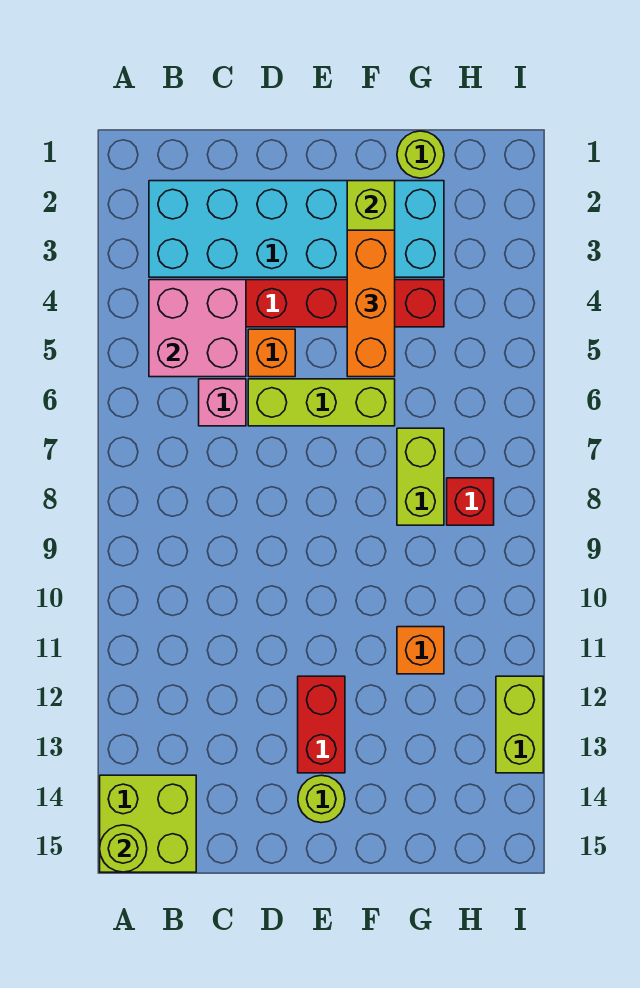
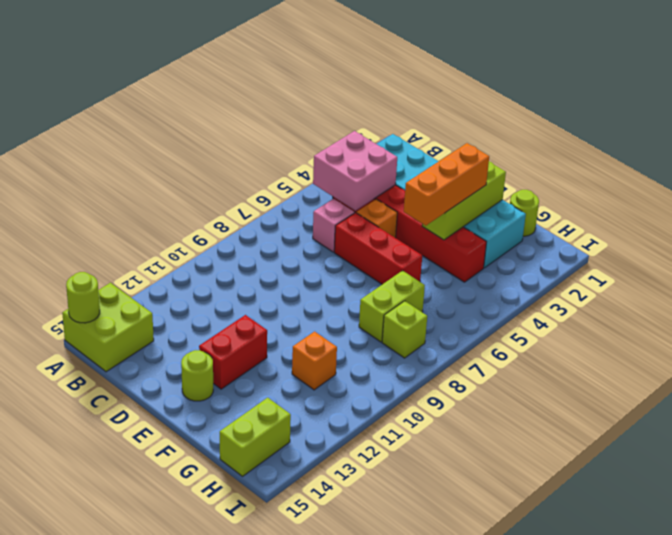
lime brick D6:F6 level 1 -> red brick D6:F6 level 1
red brick H8 level 1 -> lime brick H8 level 1
lime brick I12:I13 level 1 -> lime brick H14:H15 level 1

